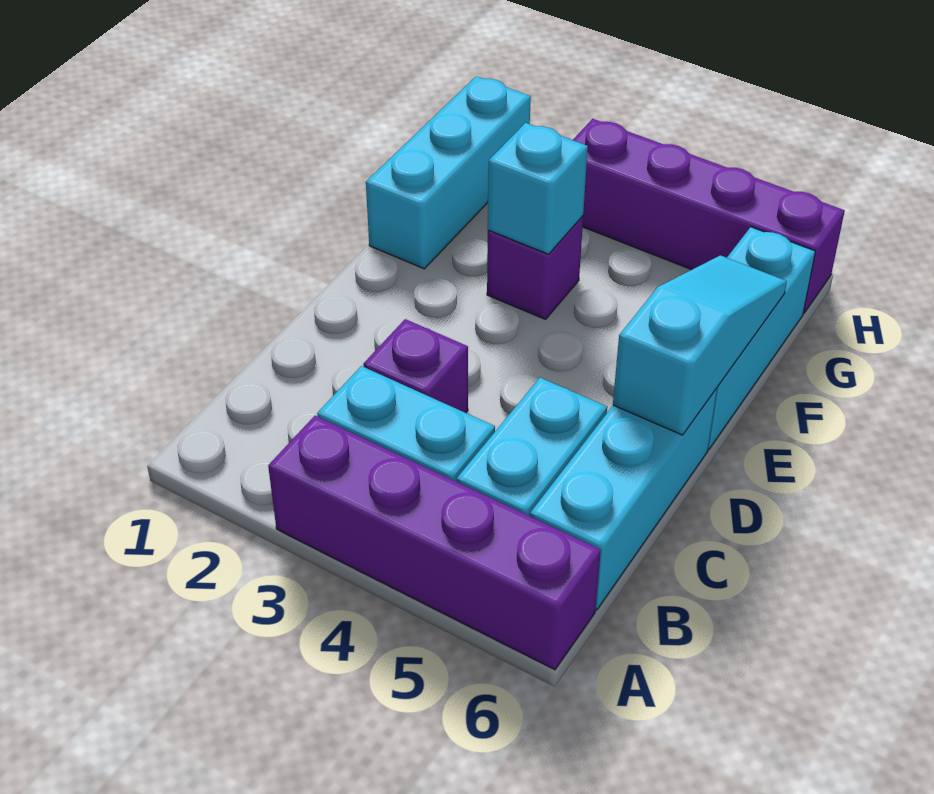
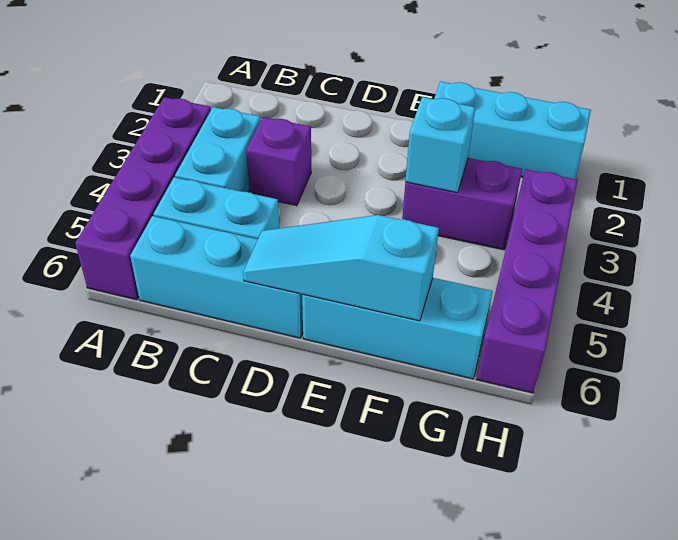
cyan slope D6:F6 level 2 top D -> cyan slope D6:F6 level 2 top F
purple brick F3 level 1 -> purple brick F3:G3 level 1

